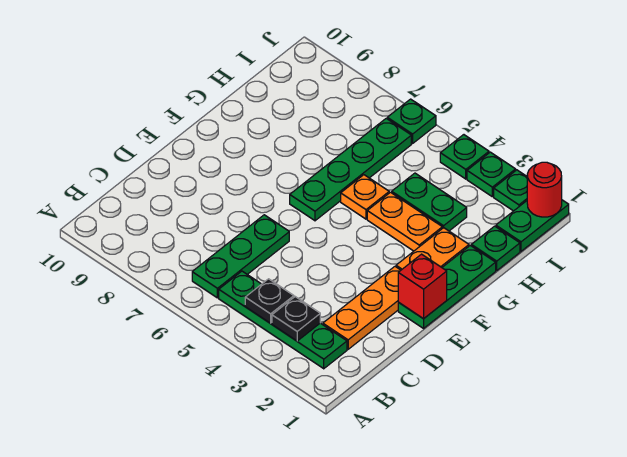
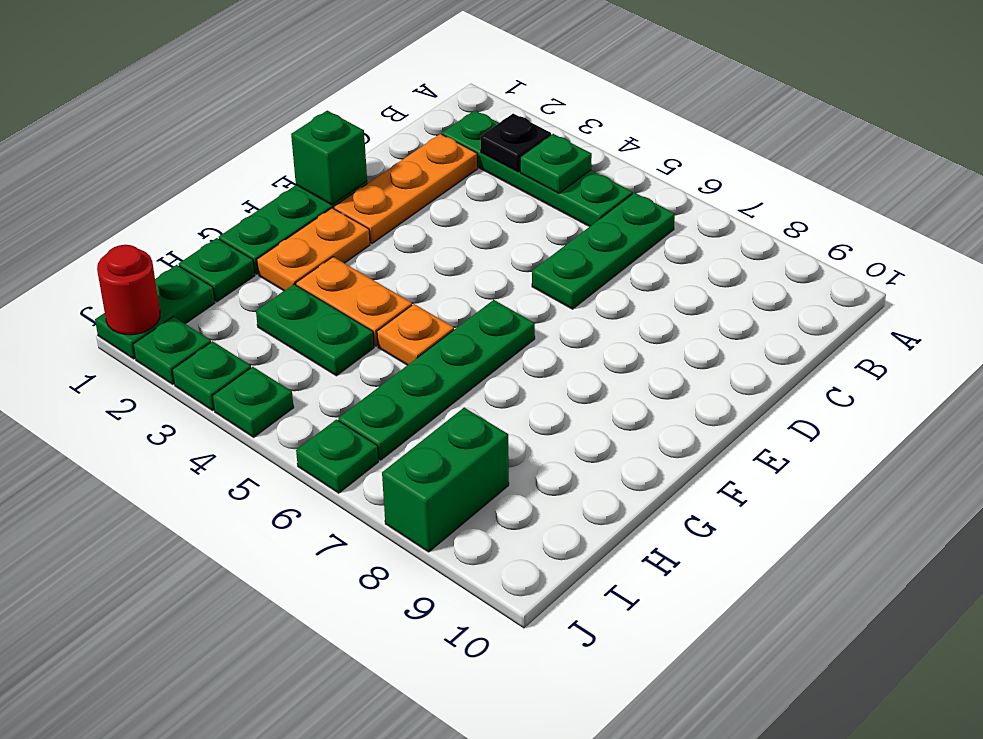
black plate B4 level 2 -> green plate B4 level 2
red brick E1 level 2 -> green brick E1 level 2
none -> green brick I8:J8 level 1

